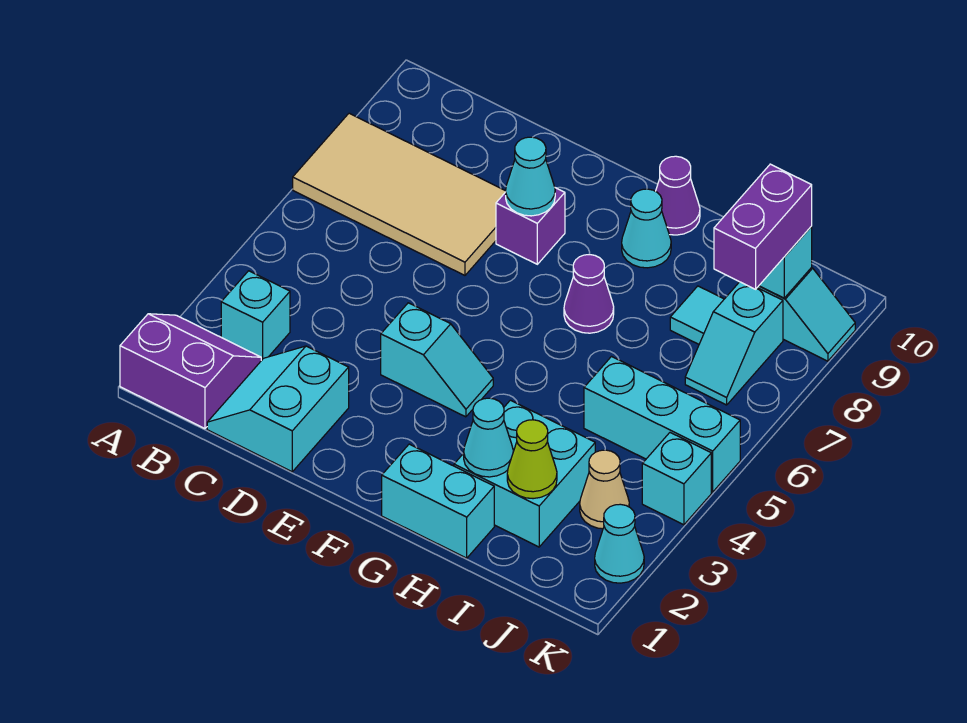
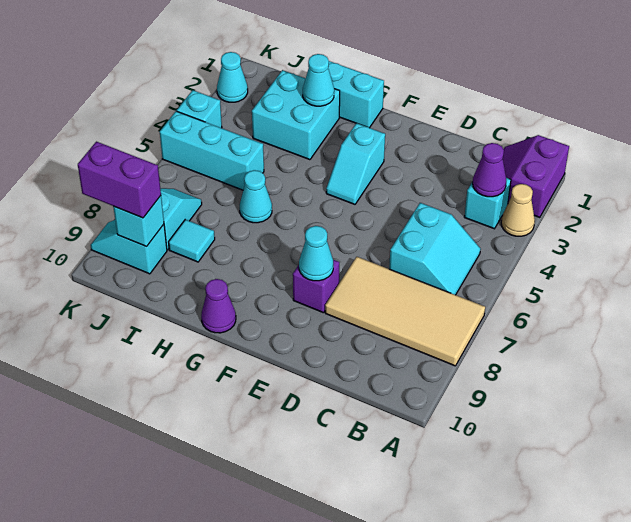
purple slope A1:B2 level 1 top 1 -> purple slope A1:B2 level 1 top A
cyan slope C1:D2 level 1 top D -> cyan slope B5:C6 level 1 top C
cyan slope E4:F4 level 1 top E -> cyan slope F3:F4 level 1 top 3
purple cone G7 level 1 -> purple cone B3 level 2
cyan cone G9 level 1 -> cyan cone H6 level 1
lime cone I2 level 2 -> none
tan cone J3 level 1 -> tan cone A3 level 1
purple brick J8:J9 level 3 -> purple brick J9:K9 level 3

